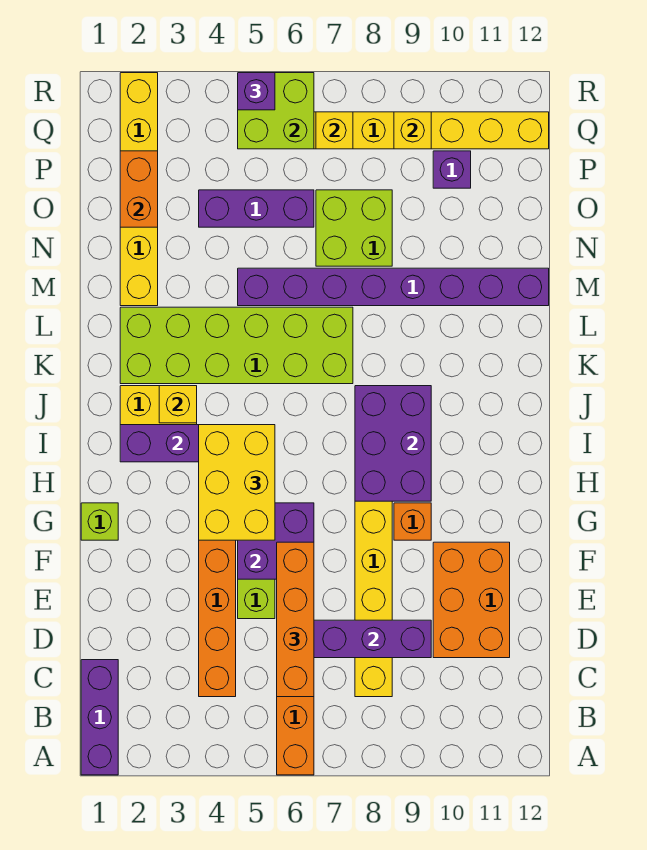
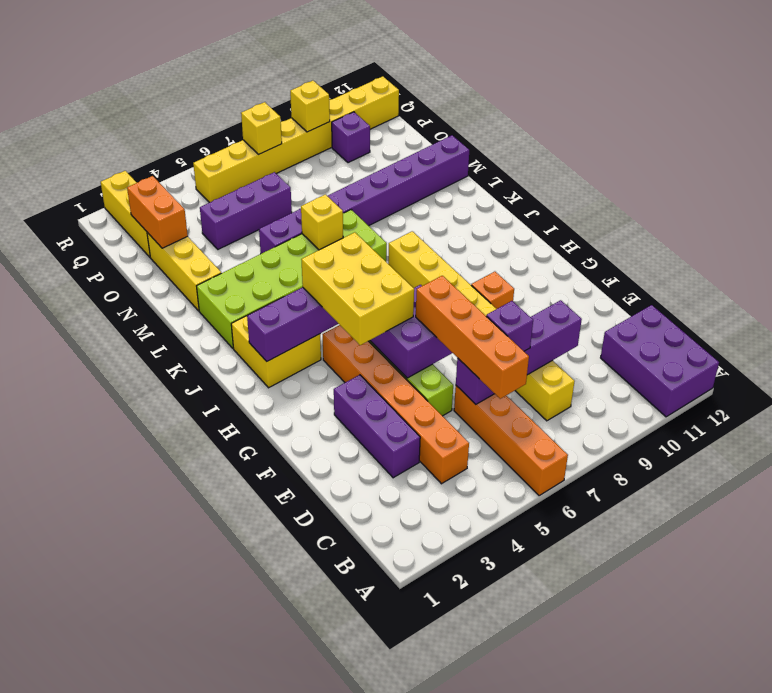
purple brick A1:C1 level 1 -> purple brick D3:F3 level 1
orange brick D10:F11 level 1 -> none
lime brick G1 level 1 -> none
purple brick H8:J9 level 2 -> purple brick A11:C12 level 1
yellow brick J3 level 2 -> yellow brick L6 level 2
lime brick N7:O8 level 1 -> none
lime brick Q5:R6 level 2 -> none
purple brick R5 level 3 -> purple brick D7 level 3

